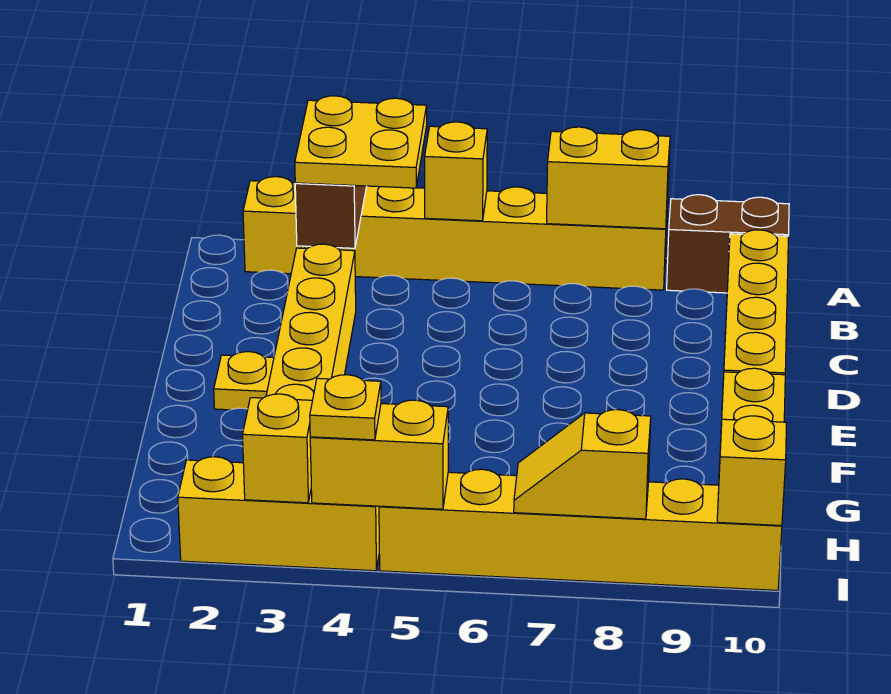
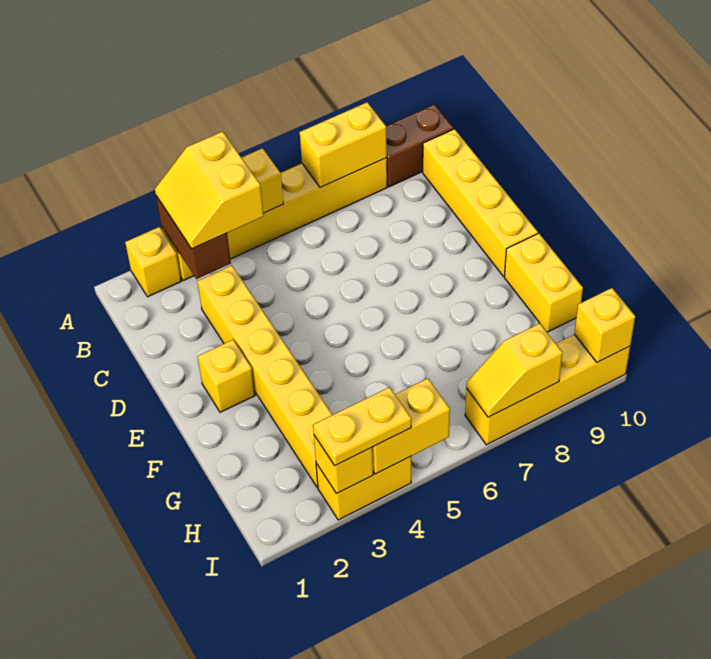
yellow plate A3:B4 level 3 -> yellow slope A3:B4 level 3 top 4
yellow plate E2 level 1 -> yellow brick E2 level 1
yellow brick I2:I4 level 1 -> yellow brick I3:I4 level 1
yellow plate I4 level 3 -> yellow plate I3:I4 level 3
yellow brick I5:I10 level 1 -> yellow brick I7:I10 level 1

